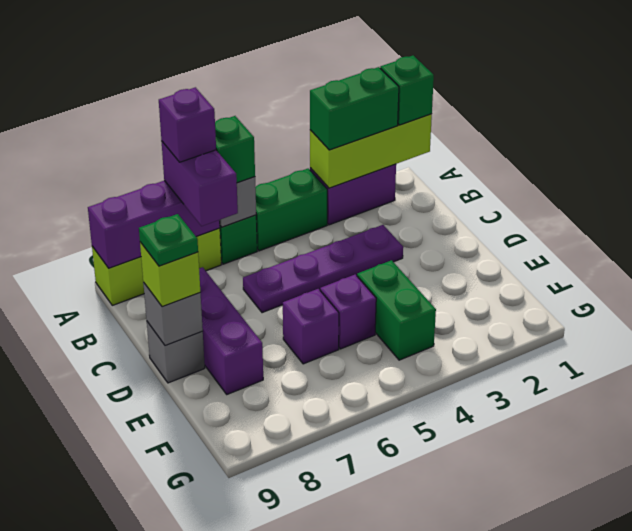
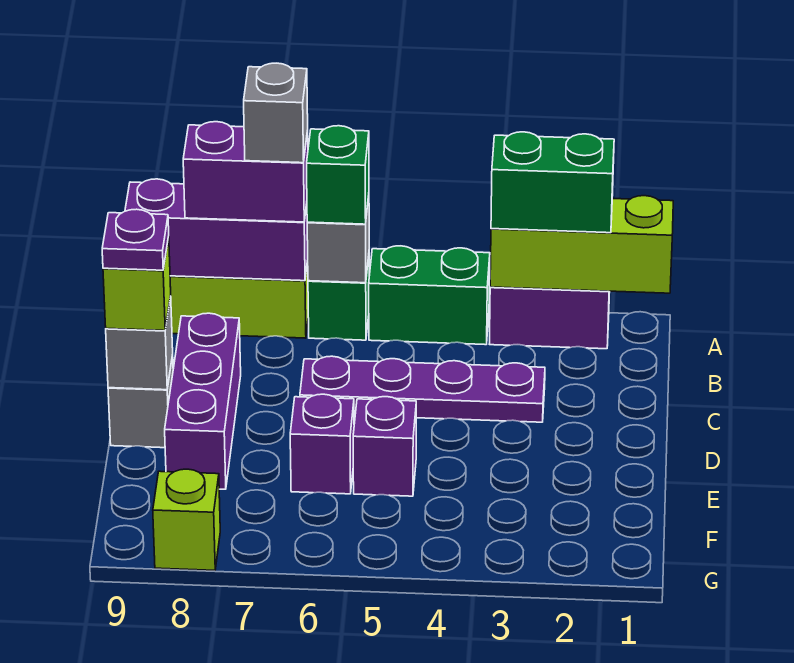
green brick A1 level 3 -> none
purple brick A7:B7 level 3 -> purple brick A7:A8 level 3
purple brick A7 level 4 -> grey brick A7 level 4
green plate D9 level 4 -> purple plate D9 level 4
green brick E4:F4 level 1 -> none
none -> lime brick G8 level 1

